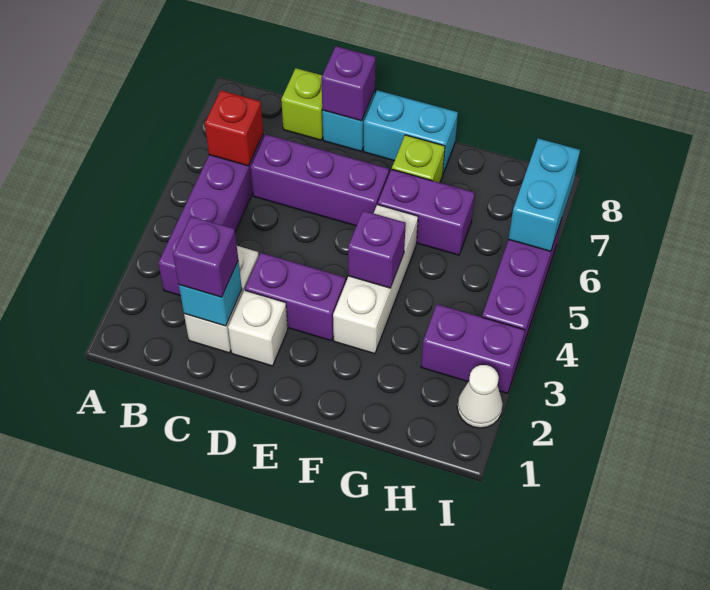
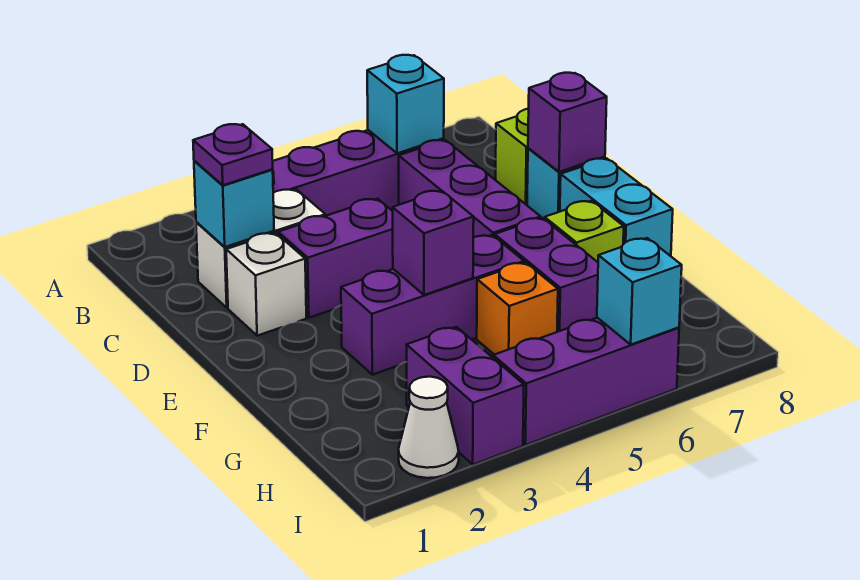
red brick B6 level 2 -> cyan brick B6 level 2
purple brick C2 level 3 -> purple plate C2 level 3
purple brick D3:E3 level 1 -> purple brick D3:D4 level 1
white brick F3:F5 level 1 -> purple brick F3:F5 level 1
none -> orange brick G5 level 1
cyan brick I6:I7 level 2 -> cyan brick I6 level 2

